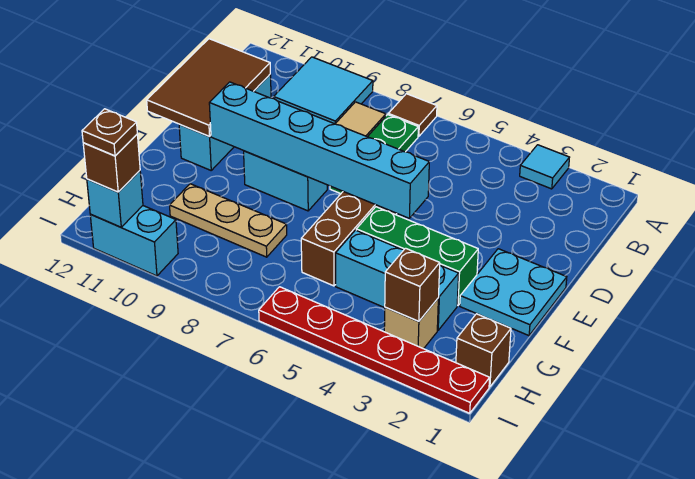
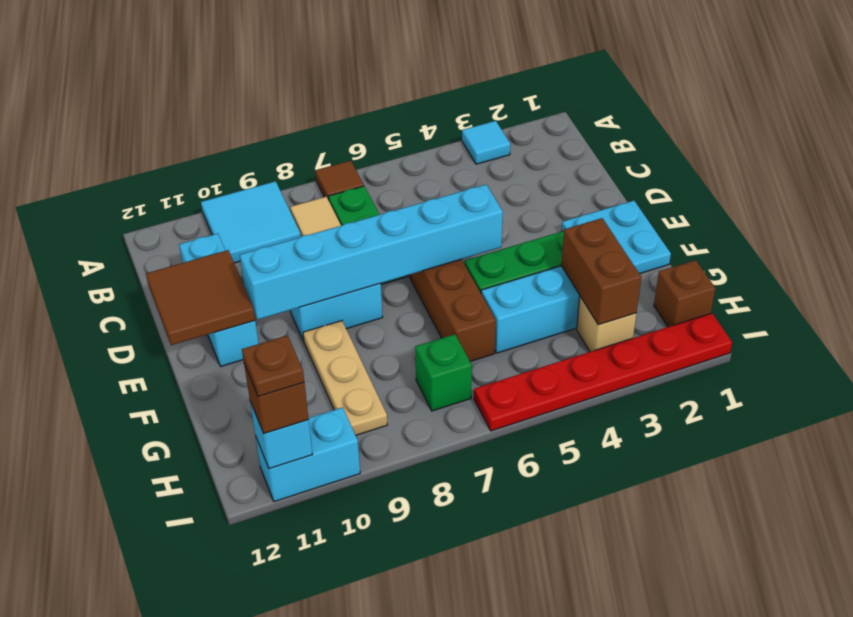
brown tile C11:E12 level 2 -> brown tile D11:E12 level 2
tan plate G8:G10 level 1 -> tan plate F9:H9 level 1
brown brick H3 level 2 -> brown brick G3:H3 level 2
none -> green brick H7 level 1

